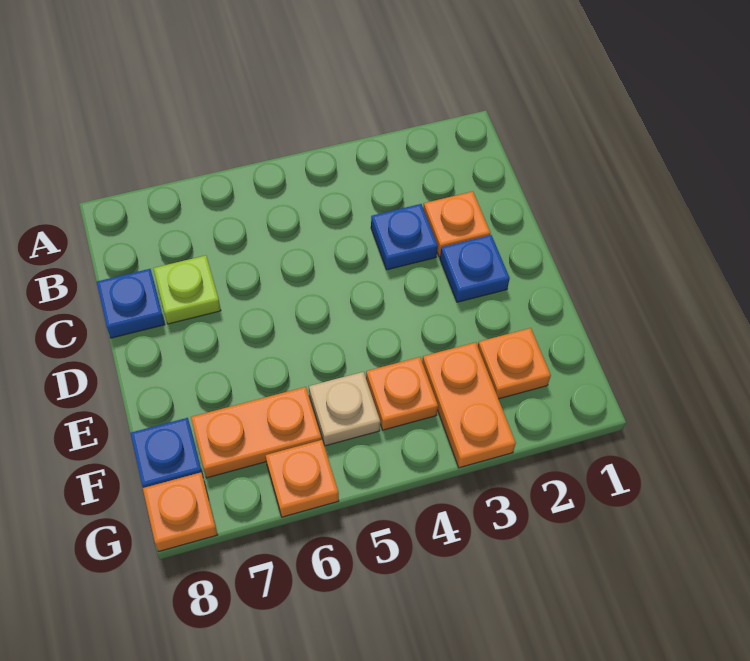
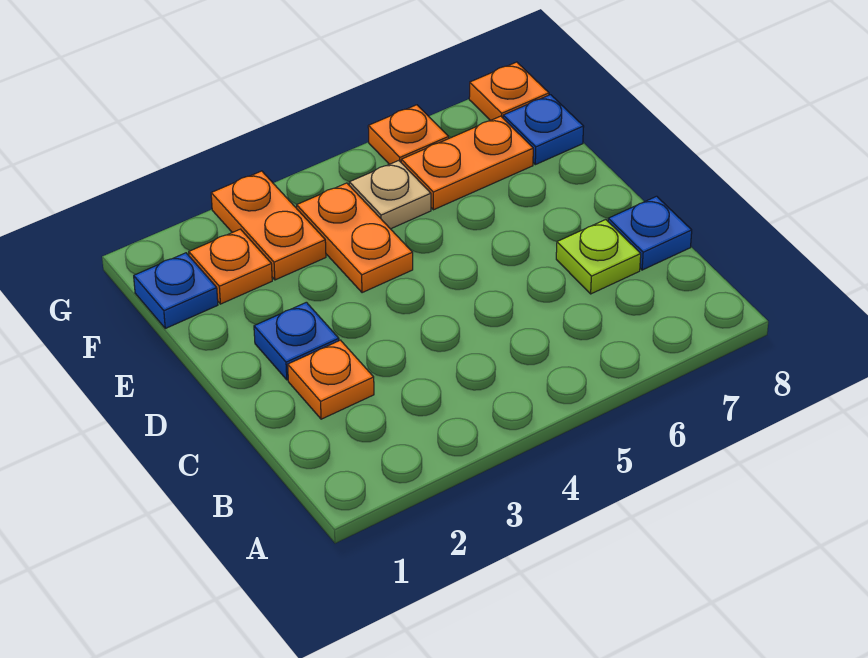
blue plate C3 level 1 -> blue plate F1 level 1
orange plate F4 level 1 -> orange plate E4:F4 level 1

